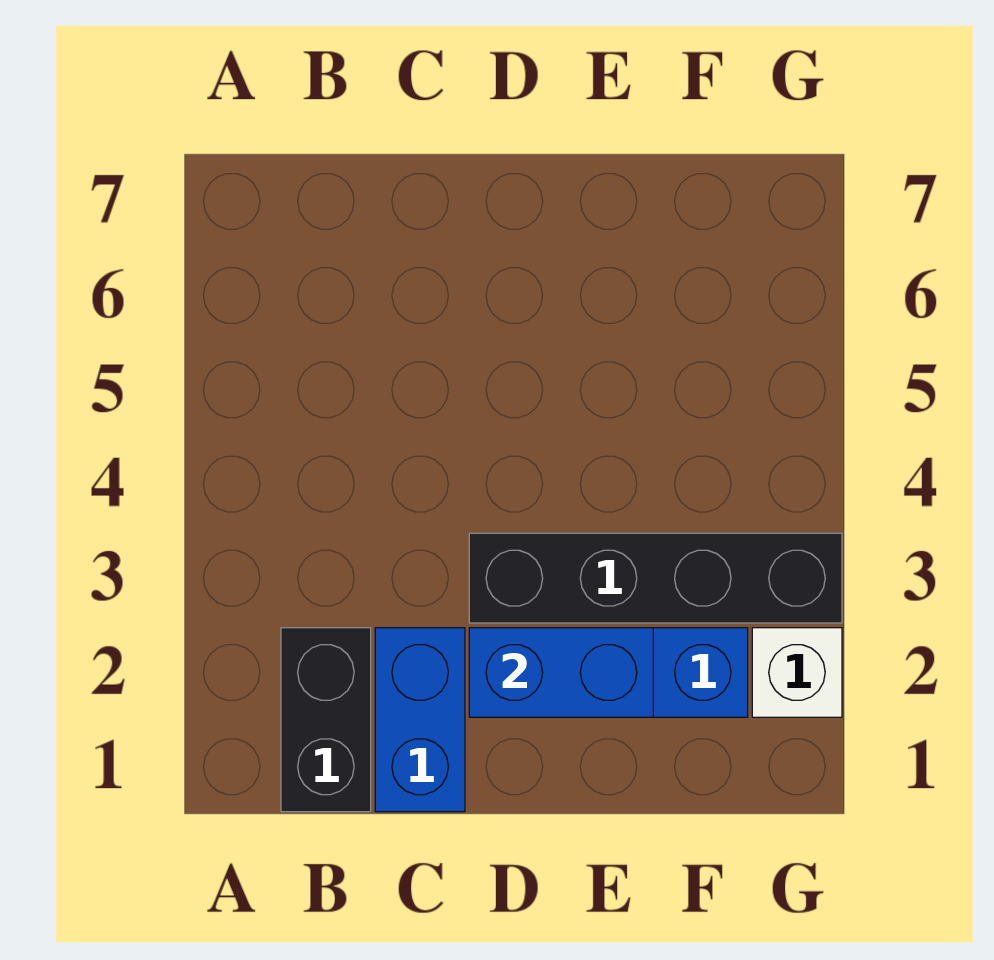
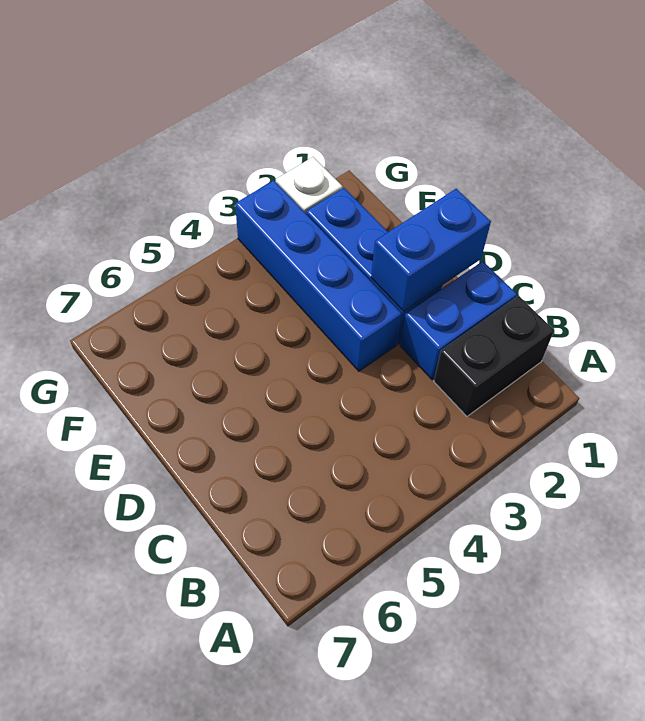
blue brick D2:E2 level 2 -> blue brick D1:D2 level 2
black brick D3:G3 level 1 -> blue brick D3:G3 level 1

